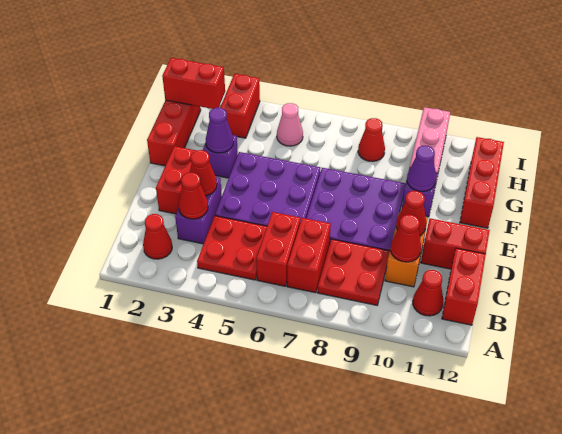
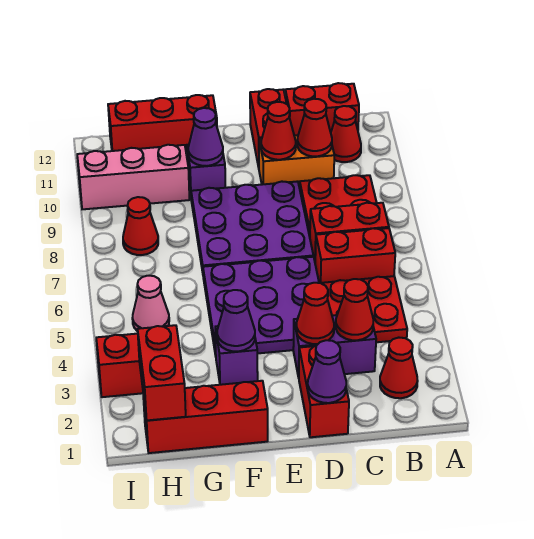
none -> purple cone D1 level 2
red brick D2:E2 level 1 -> red brick D1:D2 level 1

